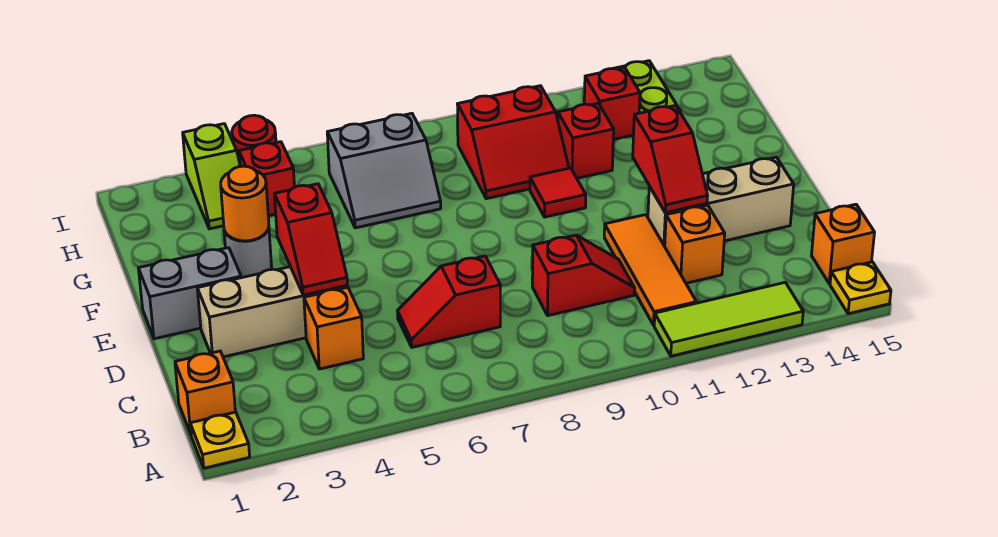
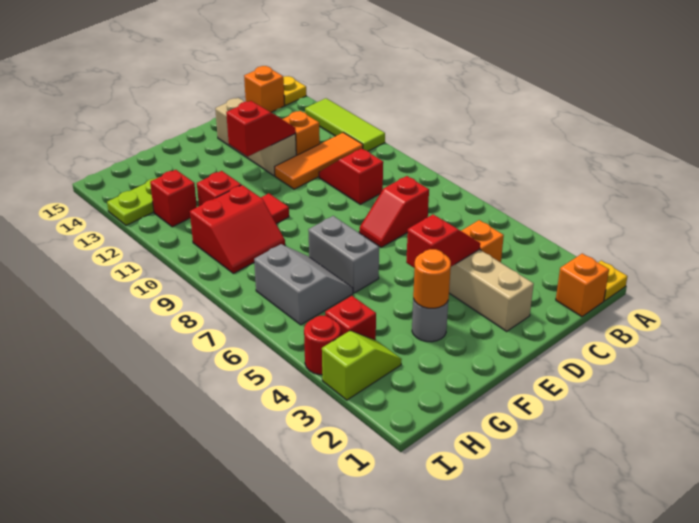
red slope C6:C7 level 1 top 7 -> red slope C7:D7 level 1 top C
grey brick E1:E2 level 1 -> grey brick F6:F7 level 1
red slope G9:H10 level 1 top H -> red slope G9:H10 level 1 top 10

